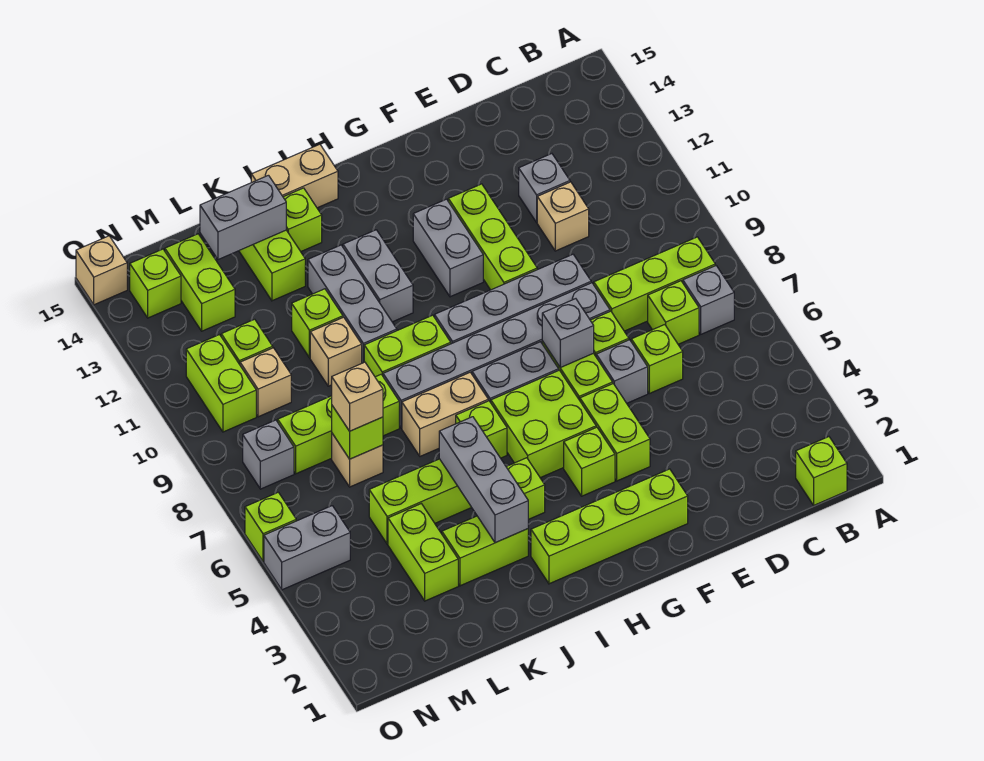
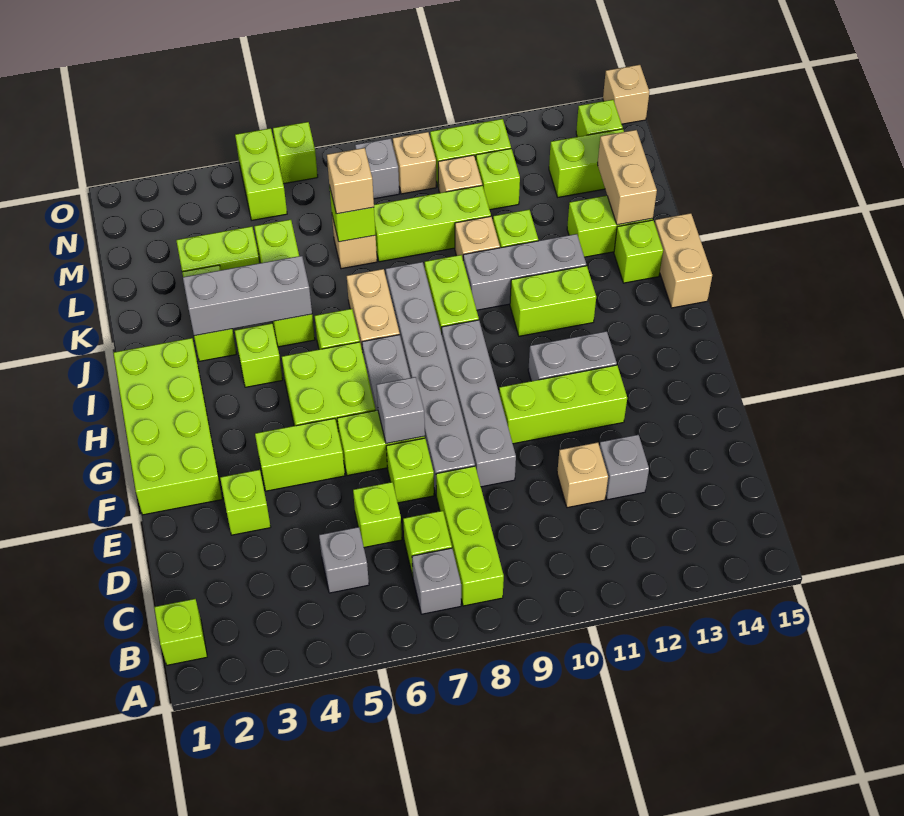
grey brick E6 level 1 -> grey brick C5 level 1
lime brick F2:I2 level 1 -> lime brick F1:I2 level 1
lime brick G4 level 1 -> lime brick E3 level 1
grey brick I11:I12 level 1 -> lime brick I11:I12 level 1
lime brick K8:M8 level 1 -> lime brick L8:L10 level 1
grey brick K14:L14 level 2 -> tan brick K14:L14 level 2
grey brick N5:O5 level 1 -> lime brick N5:O5 level 1
none -> tan brick N9 level 1

